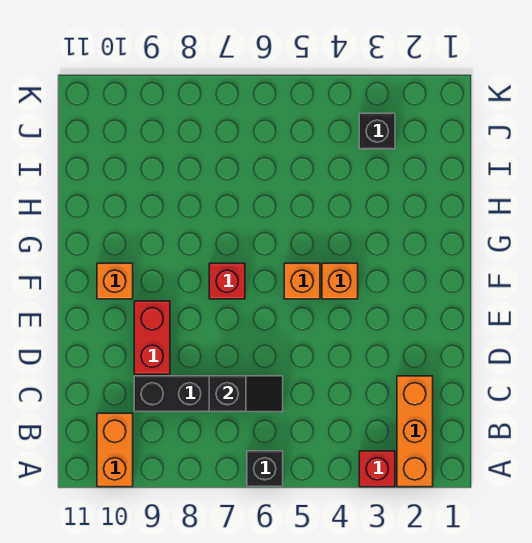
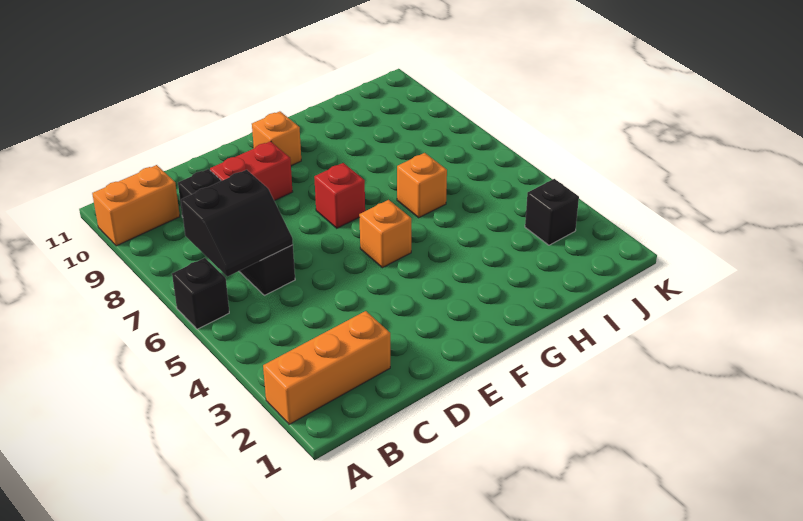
red brick A3 level 1 -> none
black slope C6:C7 level 2 top 7 -> black slope B6:C7 level 2 top 7
orange brick F4 level 1 -> orange brick H6 level 1

